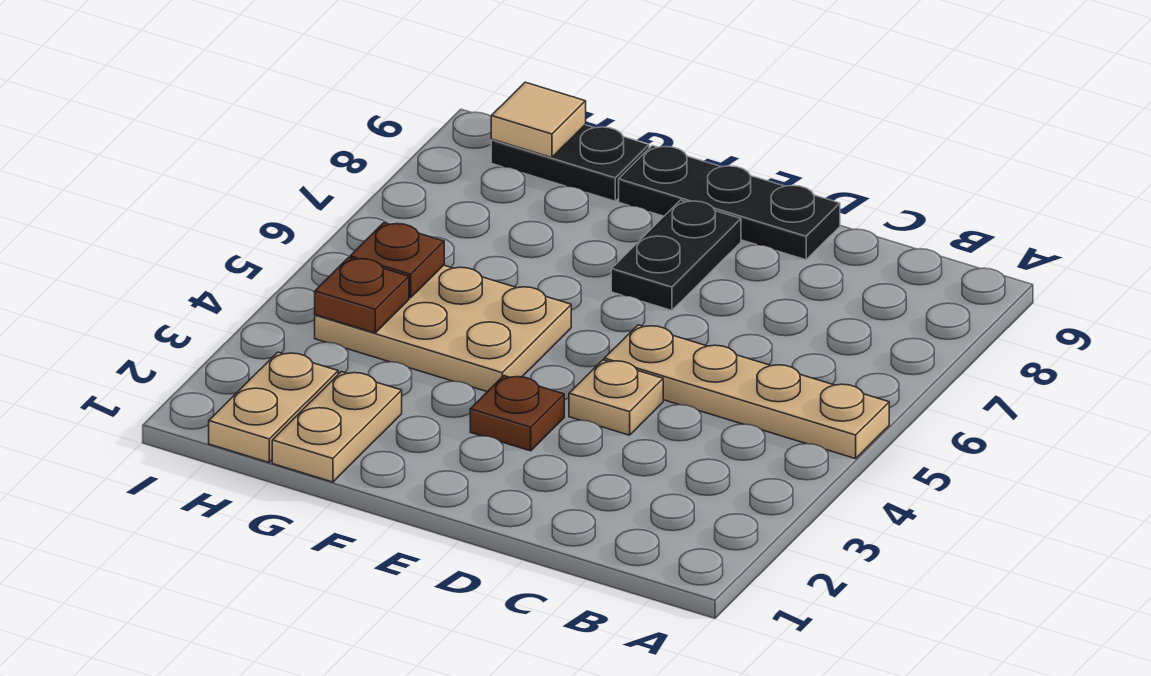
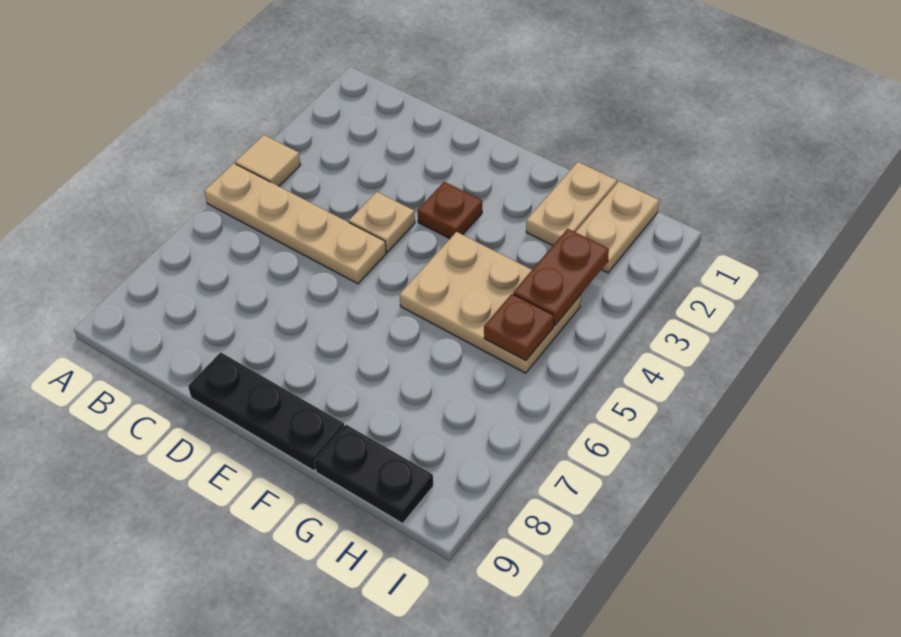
black plate E7:E8 level 1 -> none
brown plate H4 level 2 -> brown plate H3:H4 level 2
tan tile H9 level 2 -> tan tile A4 level 1

